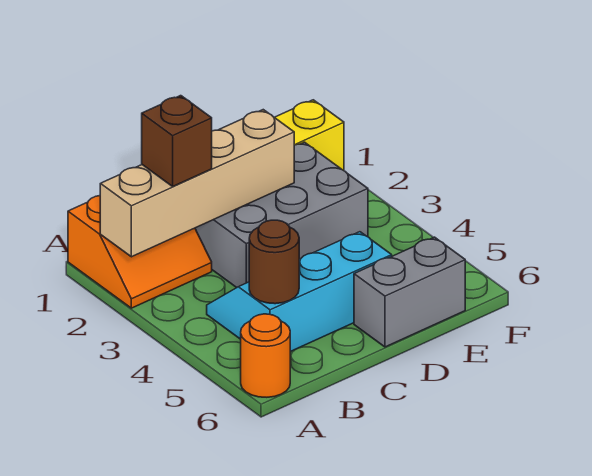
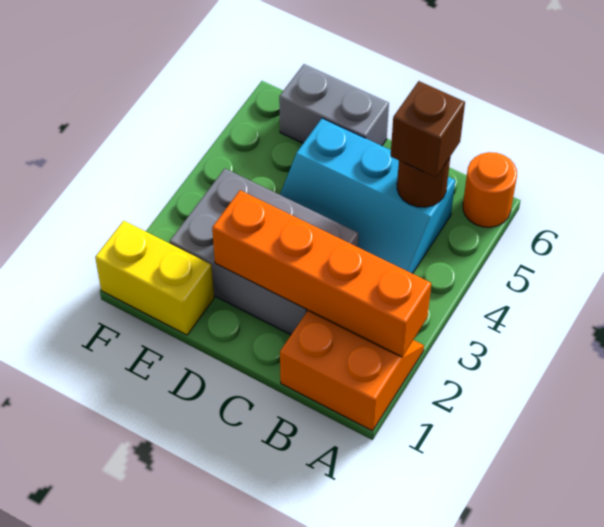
tan brick A2:D2 level 2 -> orange brick A2:D2 level 2
brown brick B2 level 3 -> brown brick B5 level 3

